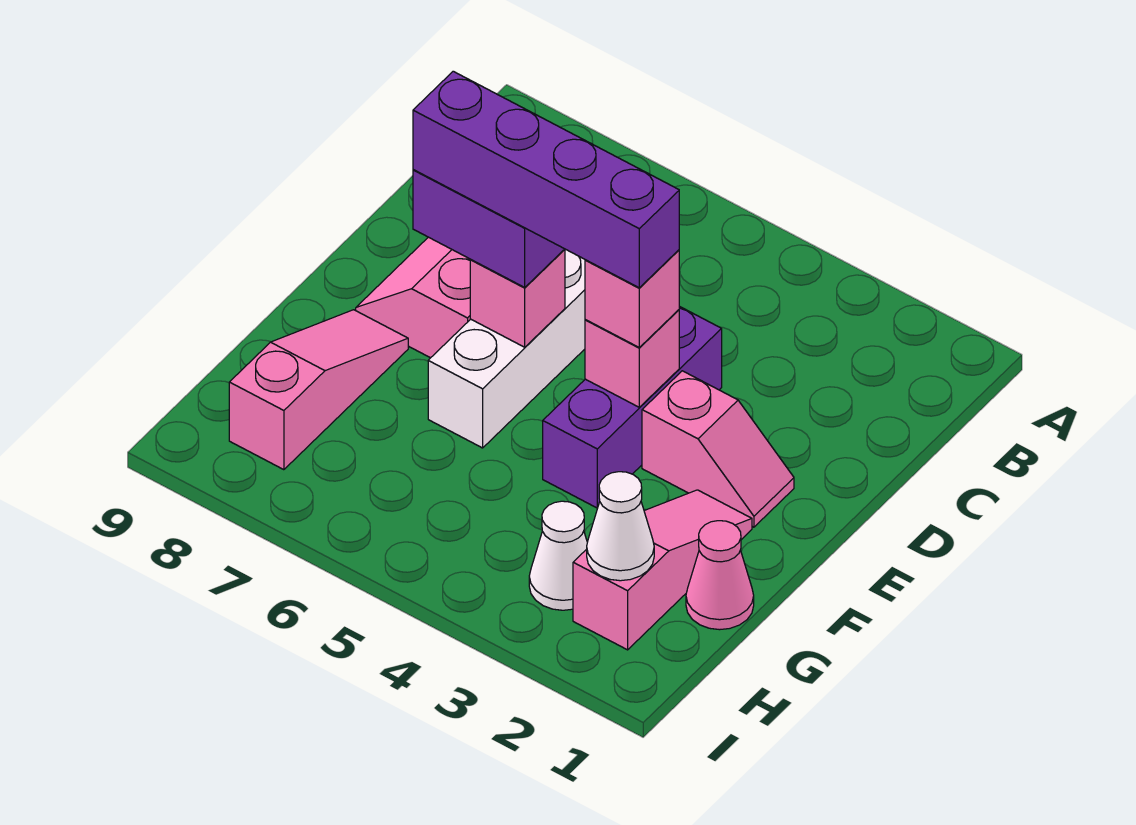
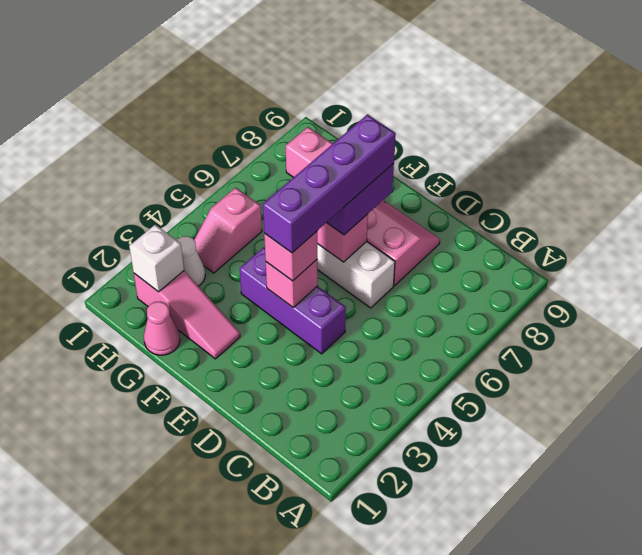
pink slope E2:E3 level 1 top 3 -> pink slope H4:H5 level 1 top 5
white cone H2 level 2 -> white brick H2 level 2

